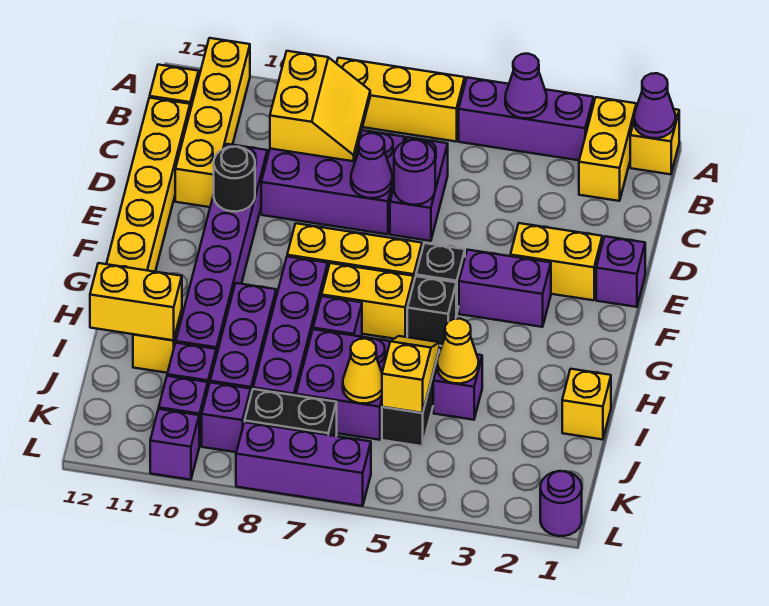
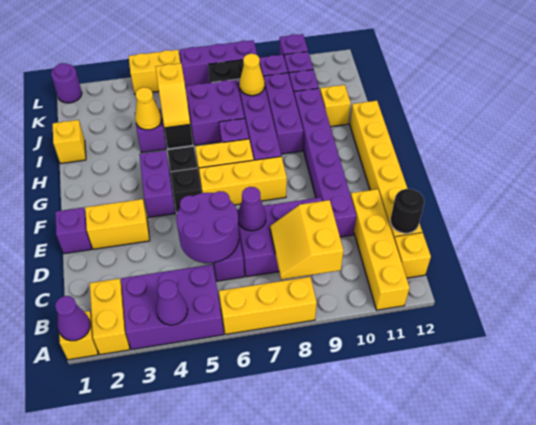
purple brick A3:A5 level 1 -> purple brick A3:B5 level 1
purple round brick D6 level 2 -> purple round brick C5:D6 level 2
black round brick E10 level 2 -> black round brick C12 level 2
purple brick F3:F4 level 1 -> purple brick F4:G4 level 1
yellow brick I11:I12 level 2 -> yellow brick L4:L5 level 1
yellow cone J6 level 2 -> yellow cone J8 level 2

